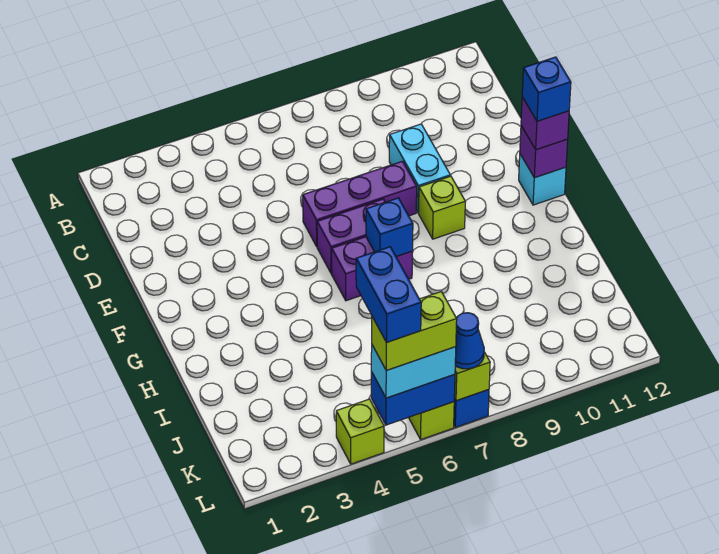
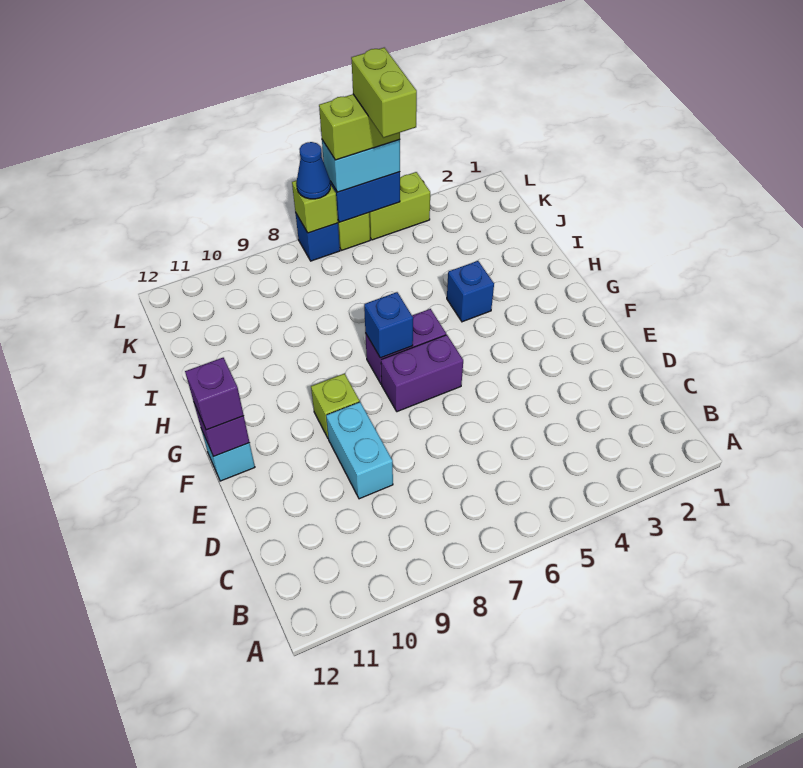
purple brick E6:E8 level 1 -> none
blue brick F12 level 4 -> blue brick H4 level 1
blue brick K5:L5 level 5 -> lime brick K5:L5 level 5
lime brick L4 level 1 -> lime brick L4:L5 level 1

